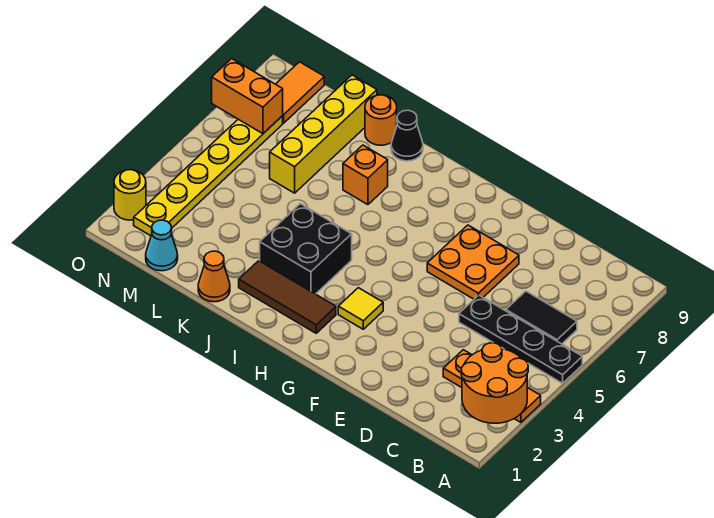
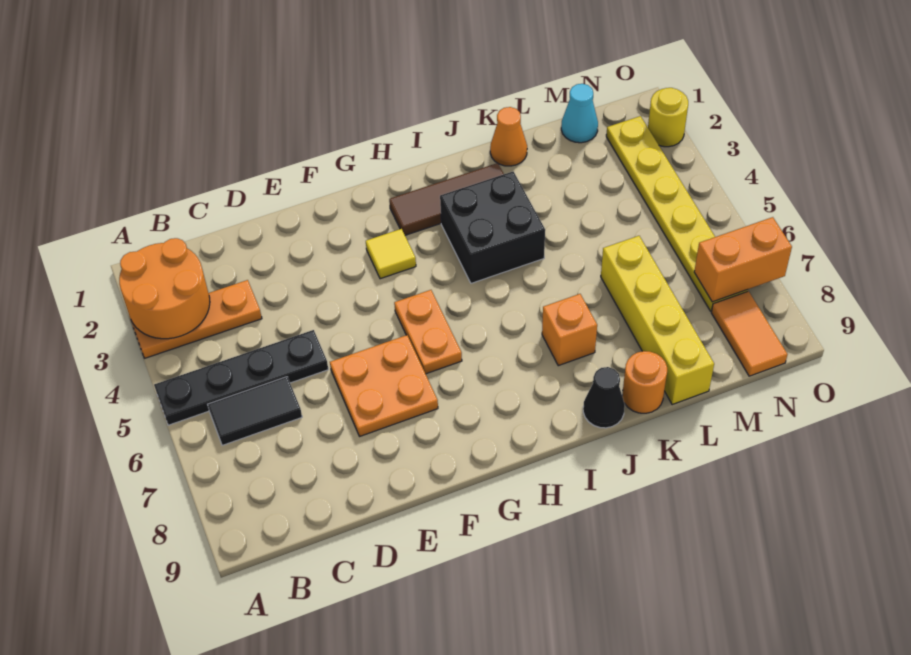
none -> orange plate G5:G6 level 1

